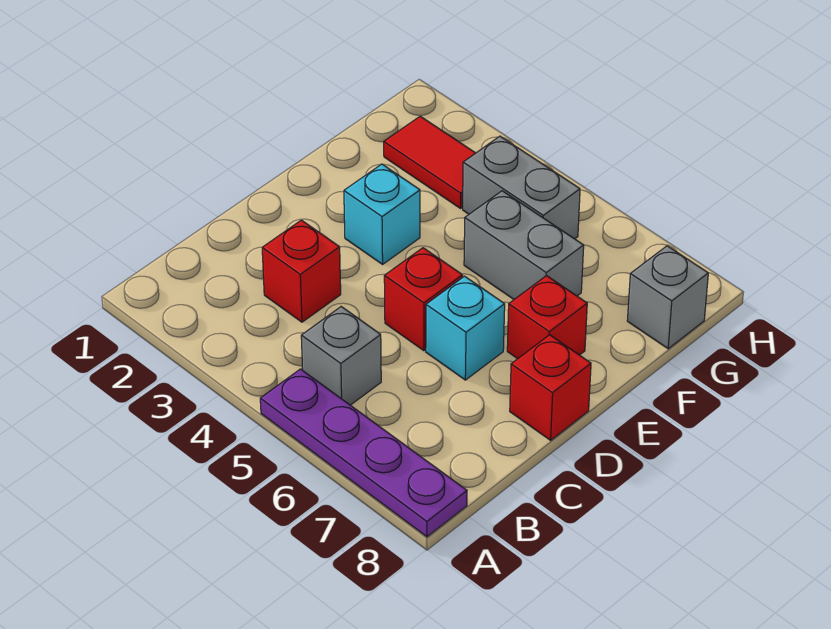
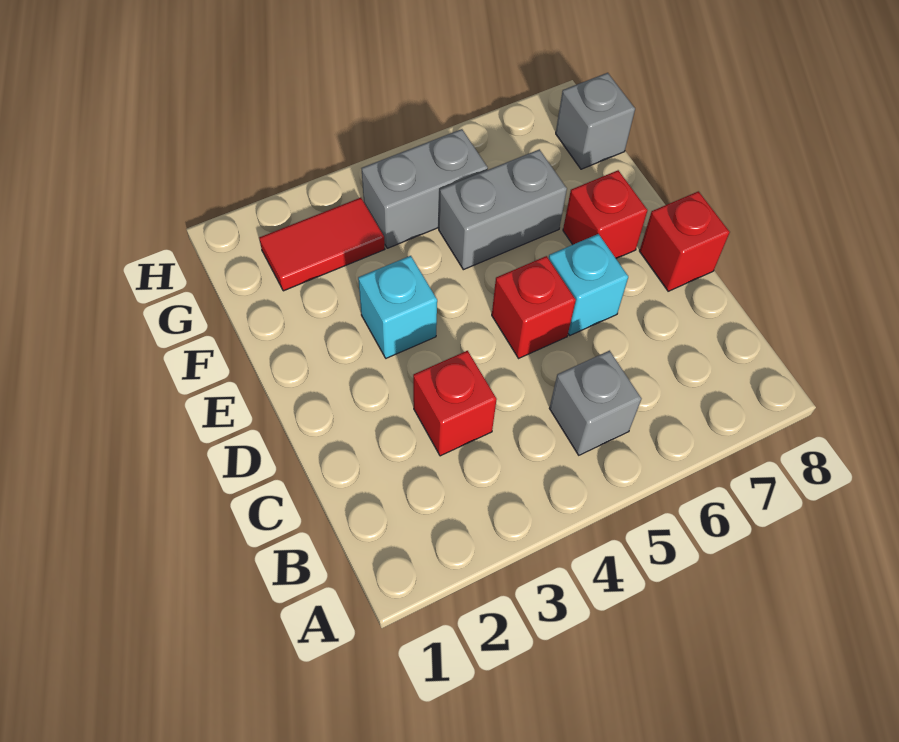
purple plate A5:A8 level 1 -> none

